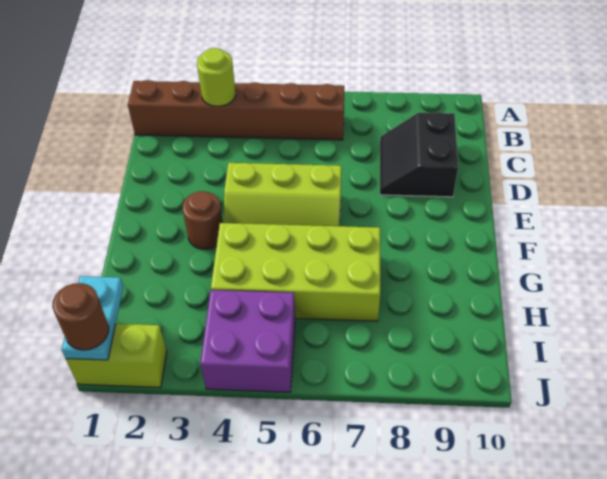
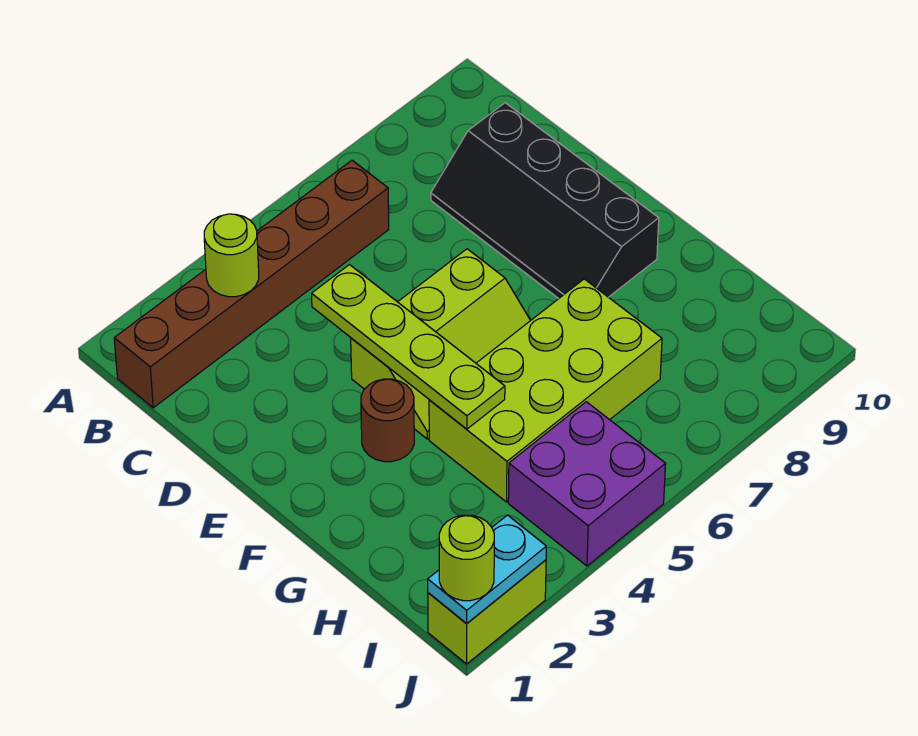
black slope C8:D9 level 1 top 9 -> black slope C8:F9 level 1 top 9
none -> lime plate D4:G4 level 2
cyan plate I1:J1 level 2 -> cyan plate J1:J2 level 2
brown round brick J1 level 3 -> lime round brick J1 level 3

